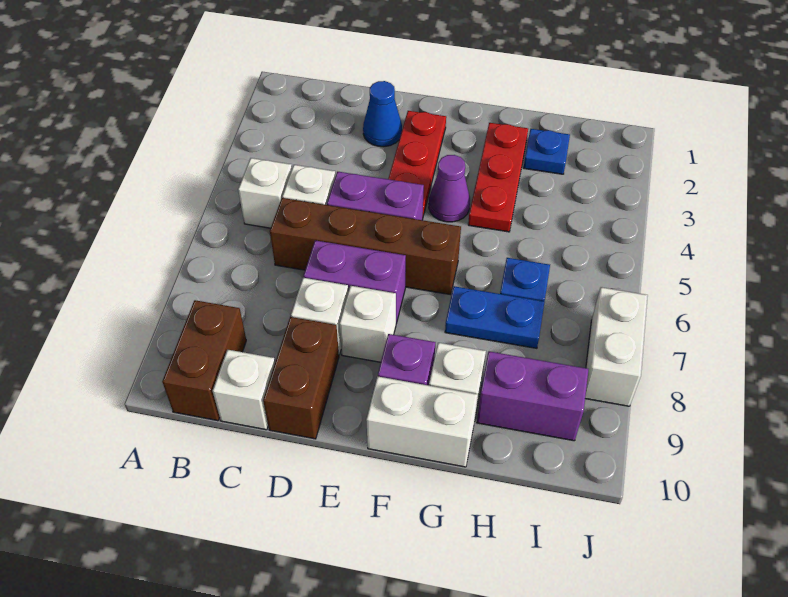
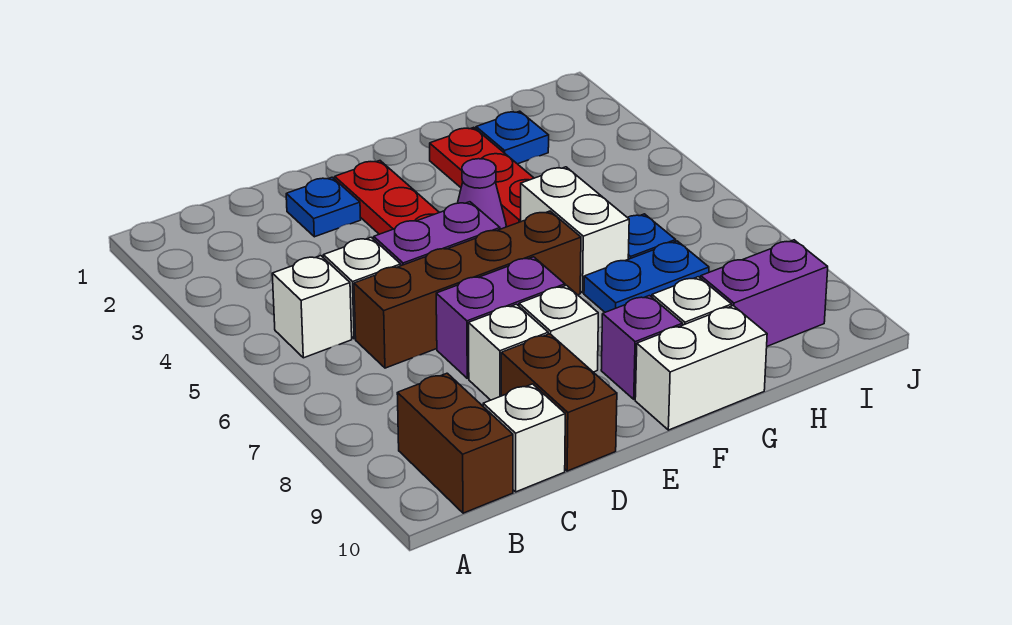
blue cone D2 level 1 -> blue plate D2 level 1
white brick J7:J8 level 1 -> white brick G5:G6 level 1

